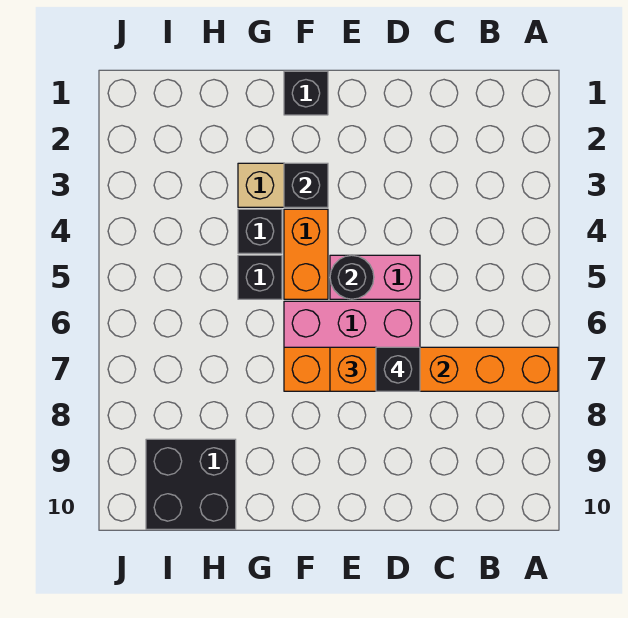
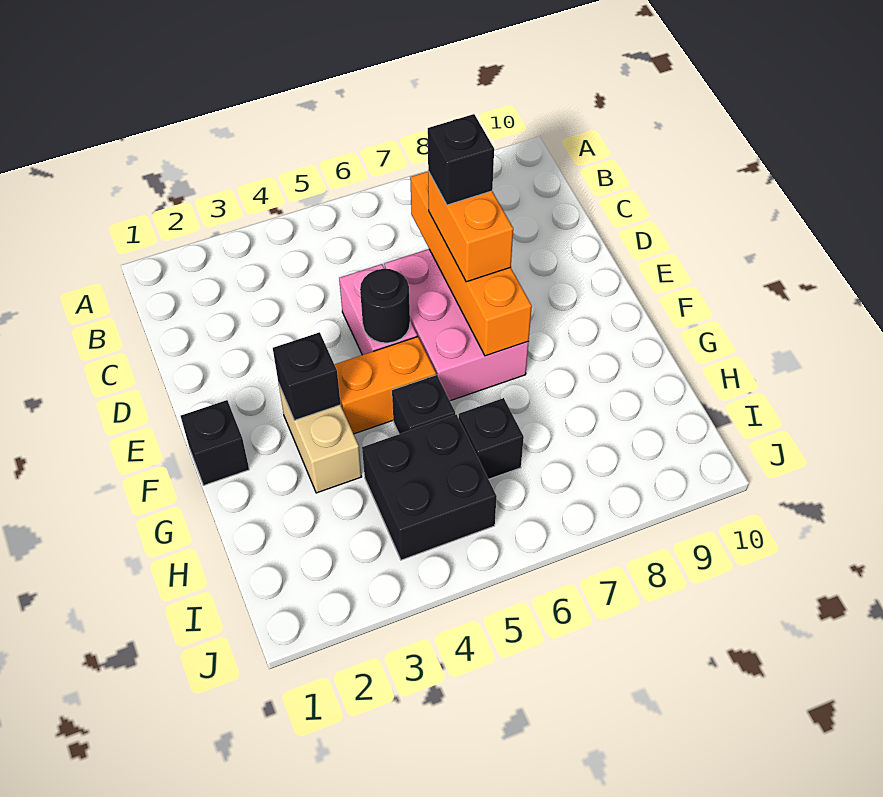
orange brick A7:F7 level 2 -> orange brick C7:F7 level 2
black brick G4 level 1 -> black brick H6 level 1
black brick H9:I10 level 1 -> black brick H4:I5 level 1

